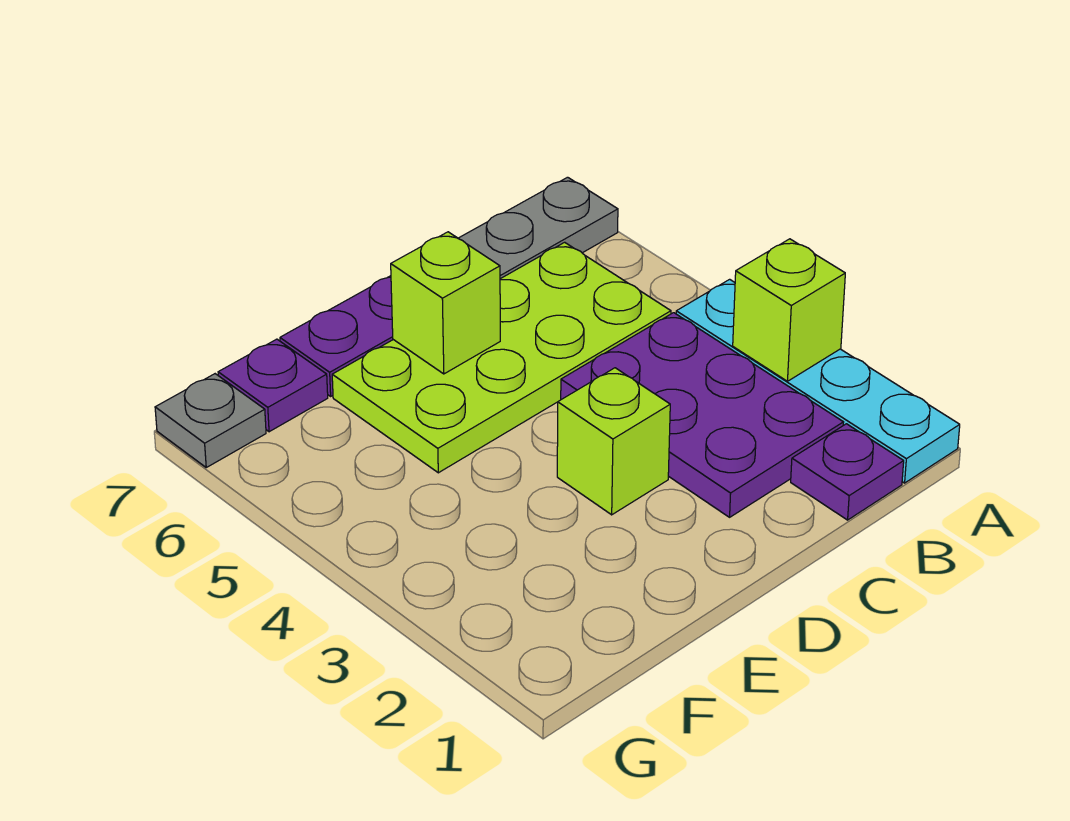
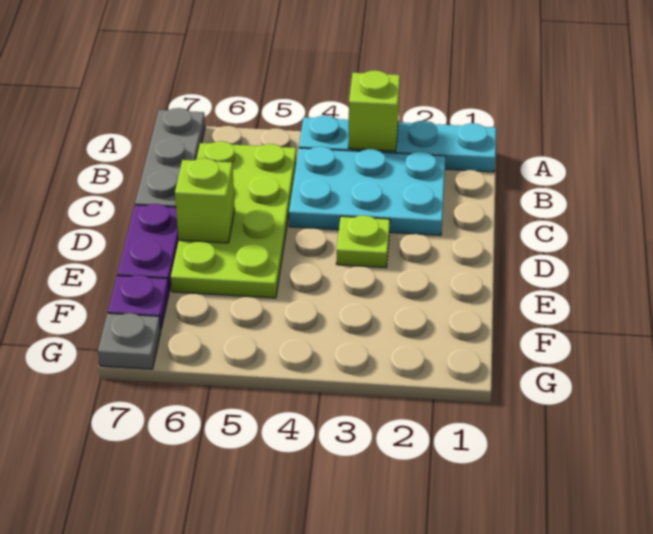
purple plate B1 level 1 -> none
purple plate B2:C4 level 1 -> cyan plate B2:C4 level 1
lime brick D3 level 1 -> lime plate D3 level 1

